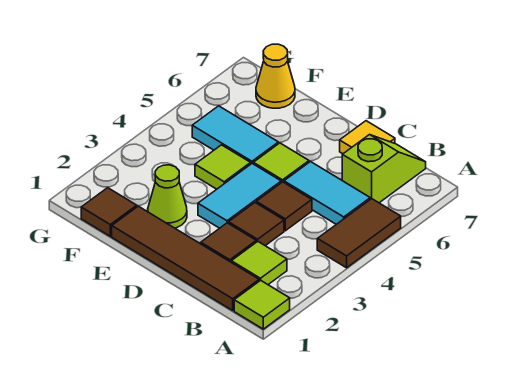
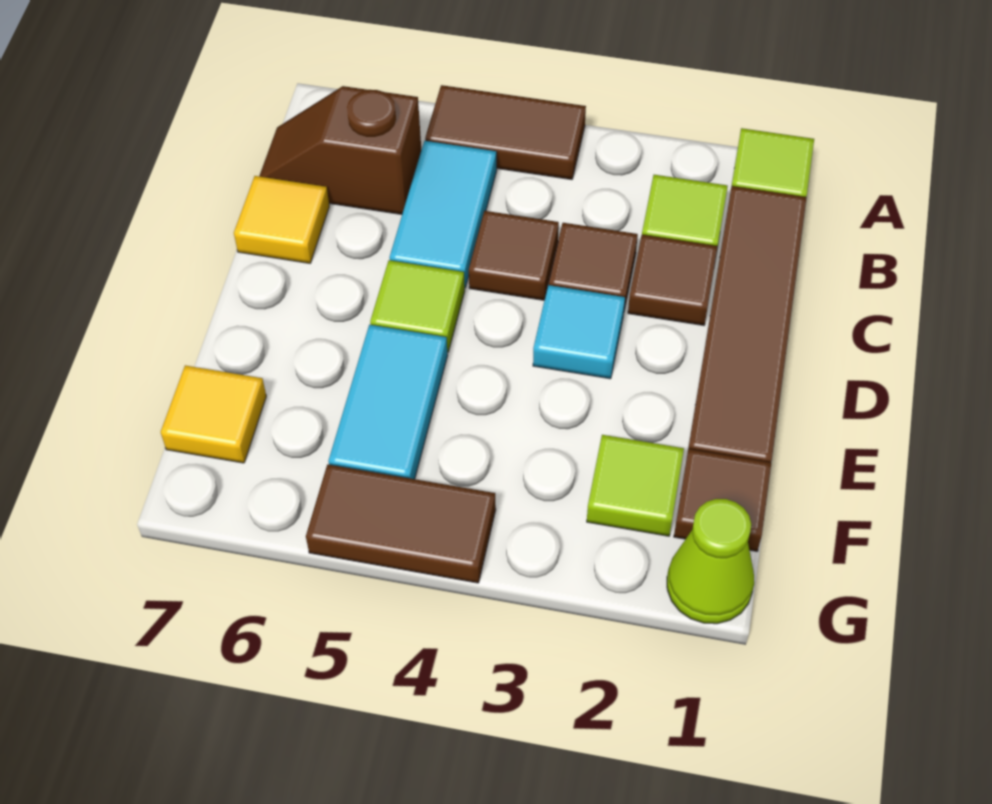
lime slope B6:B7 level 1 top 6 -> brown slope B6:B7 level 1 top 6
cyan tile D3:D4 level 1 -> cyan tile D3 level 1
lime cone E2 level 1 -> lime cone G1 level 1
lime tile E4 level 1 -> lime tile F2 level 1
yellow cone F7 level 1 -> yellow tile F7 level 1
none -> brown tile G4:G5 level 1

